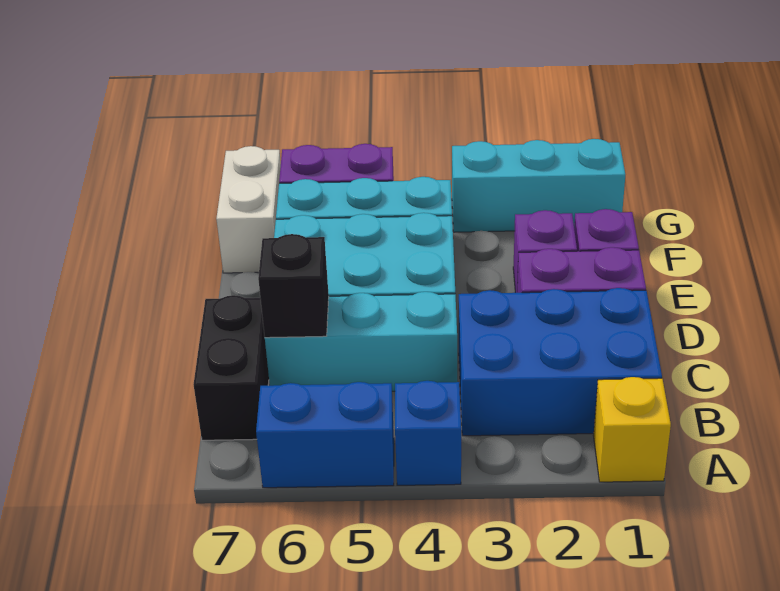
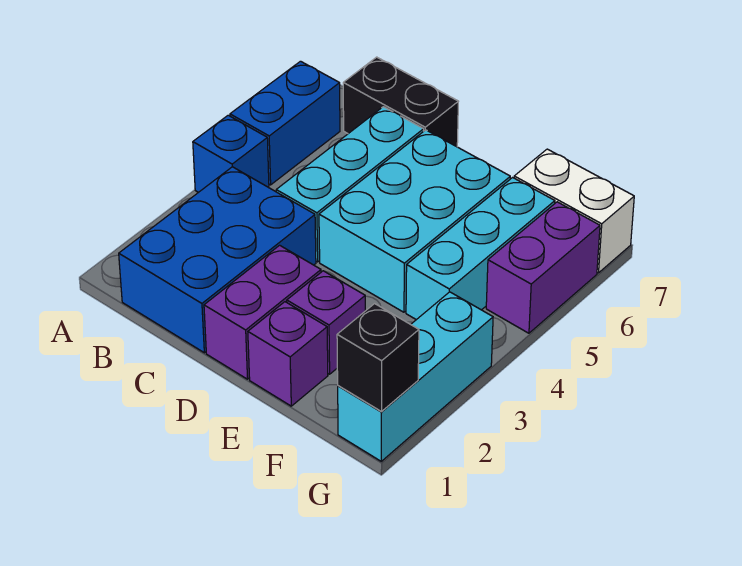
yellow brick A1 level 1 -> none
black brick C6 level 2 -> black brick G1 level 2

